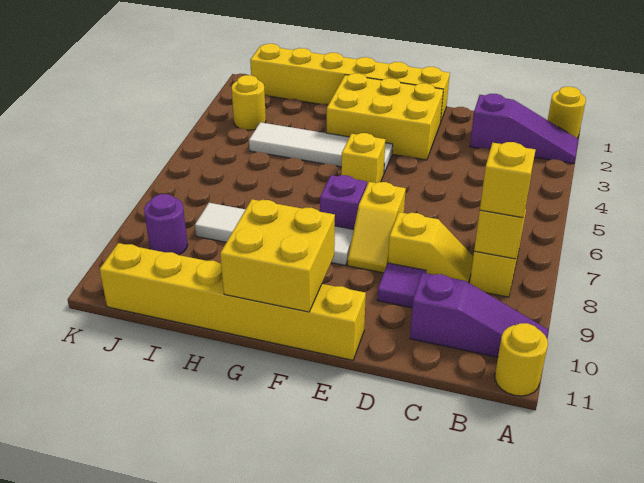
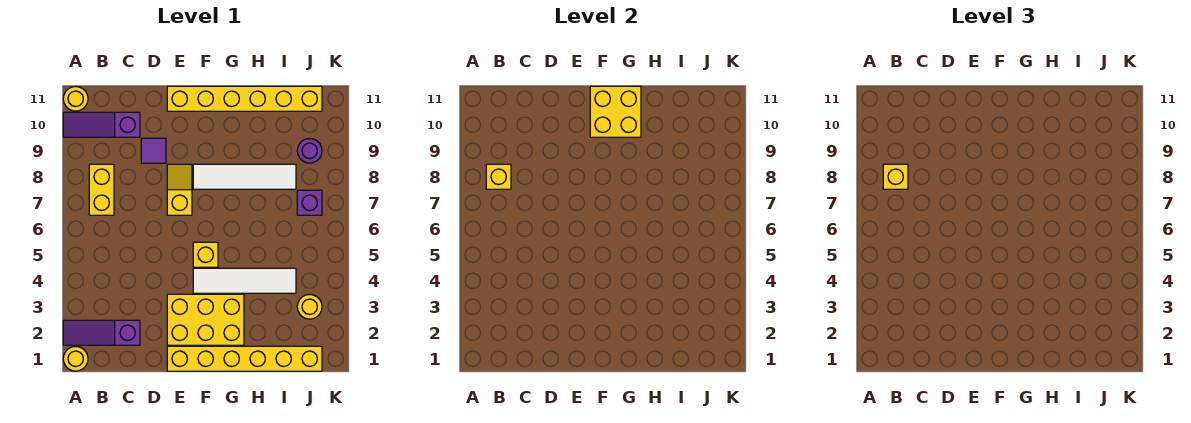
yellow slope C8:D8 level 1 top D -> none
purple brick F7 level 1 -> purple brick J7 level 1

